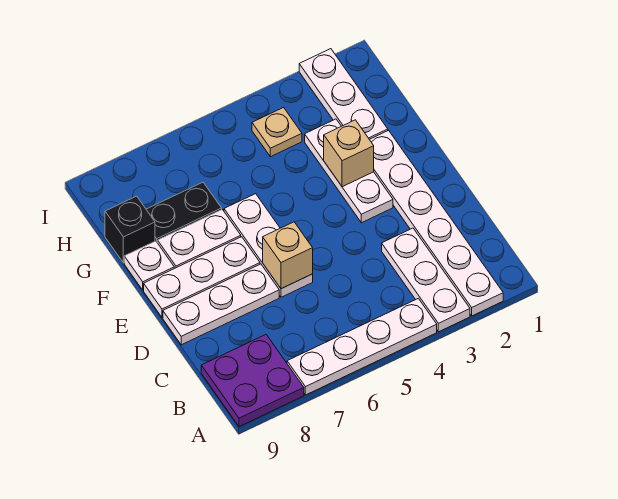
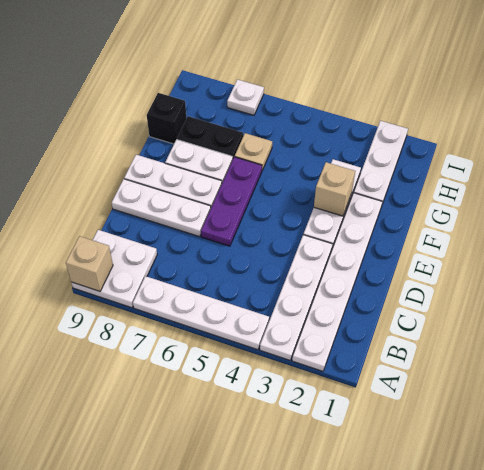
white plate A3:C3 level 1 -> white plate A3:D3 level 1
purple plate A8:B9 level 1 -> white plate A8:B9 level 1
white plate D6:F6 level 1 -> purple plate D6:F6 level 1
tan brick D6 level 2 -> tan brick A9 level 2
white plate F9 level 1 -> white plate I7 level 1
tan plate H4 level 1 -> tan plate G6 level 1

